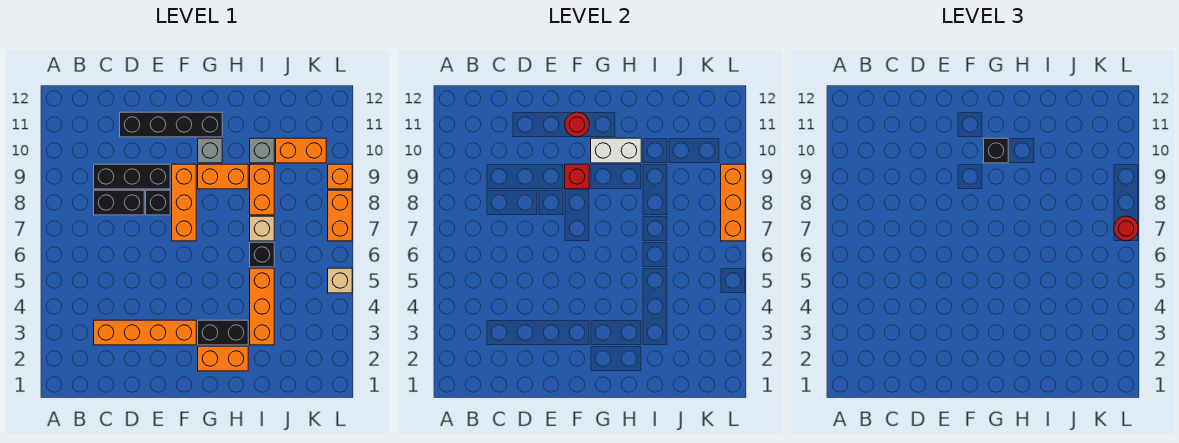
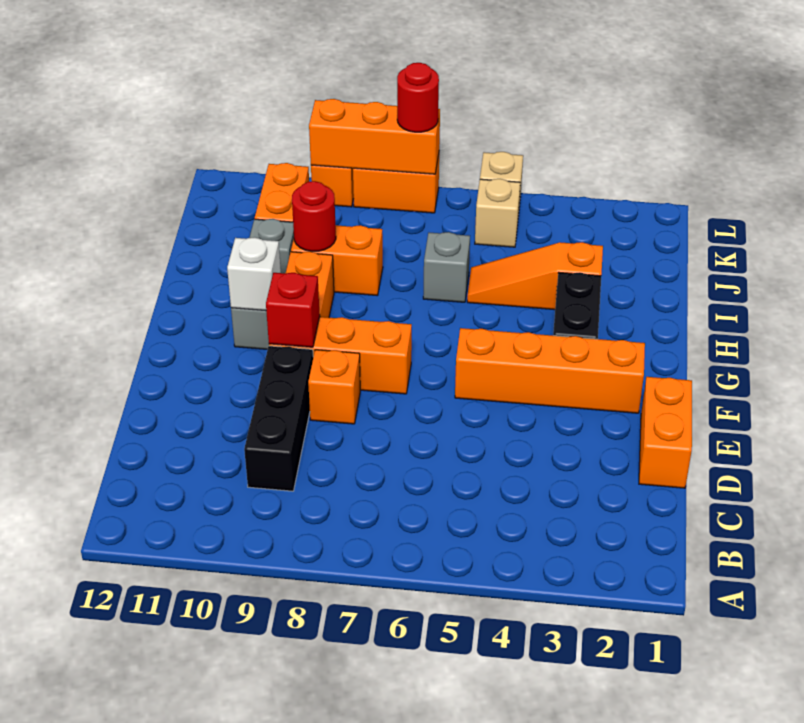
orange brick C3:F3 level 1 -> orange brick F2:F5 level 1
black brick C8:D8 level 1 -> none
black brick D11:G11 level 1 -> none
black brick E8 level 1 -> orange brick E8 level 1
red round brick F11 level 2 -> red round brick I9 level 2
orange brick G2:H2 level 1 -> orange brick D1:E1 level 1
white brick G10:H10 level 2 -> white brick G10 level 2
black brick G10 level 3 -> none
orange brick I3:I5 level 1 -> orange slope I3:I5 level 1 top 3
black brick I6 level 1 -> grey brick I6 level 1
tan brick I7 level 1 -> tan brick K5 level 1

